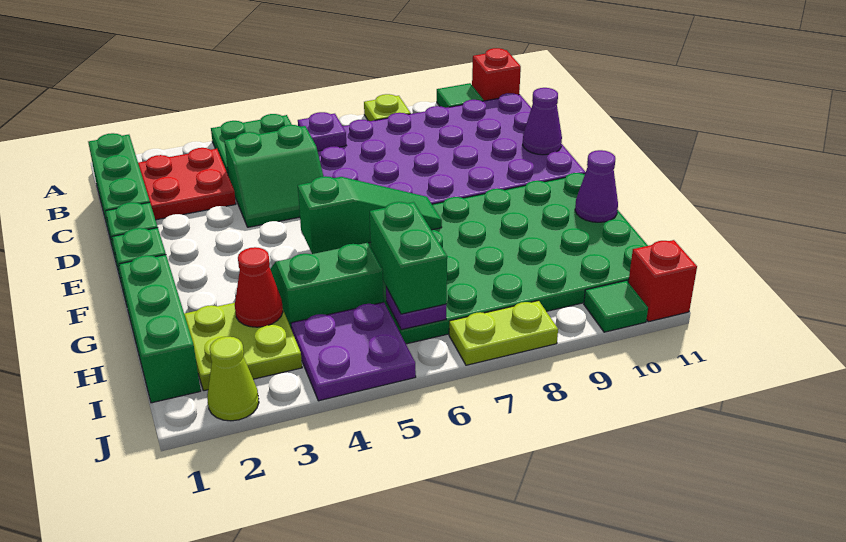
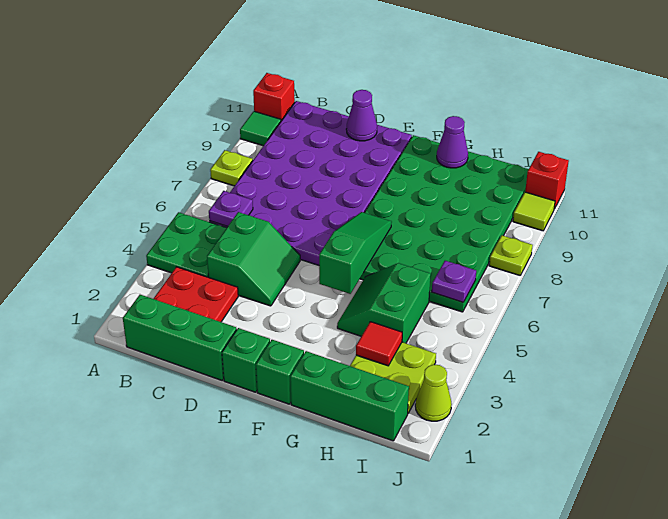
red cone H3 level 2 -> red tile H3 level 2
green brick H6:I6 level 3 -> none
purple plate I4:J5 level 1 -> none
lime plate J7:J8 level 1 -> lime plate J8 level 1
green tile J10 level 1 -> lime tile J10 level 1

